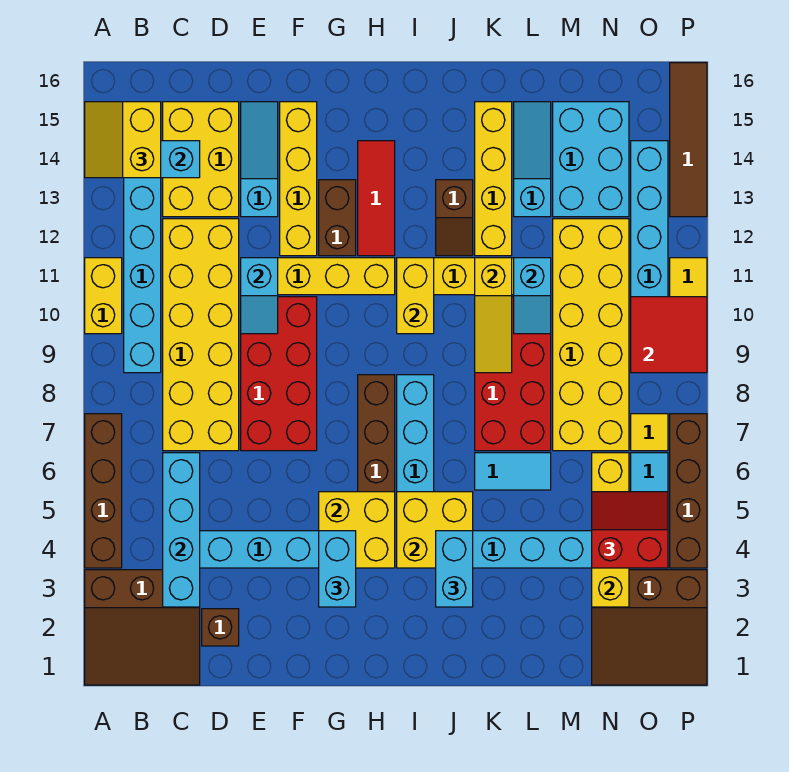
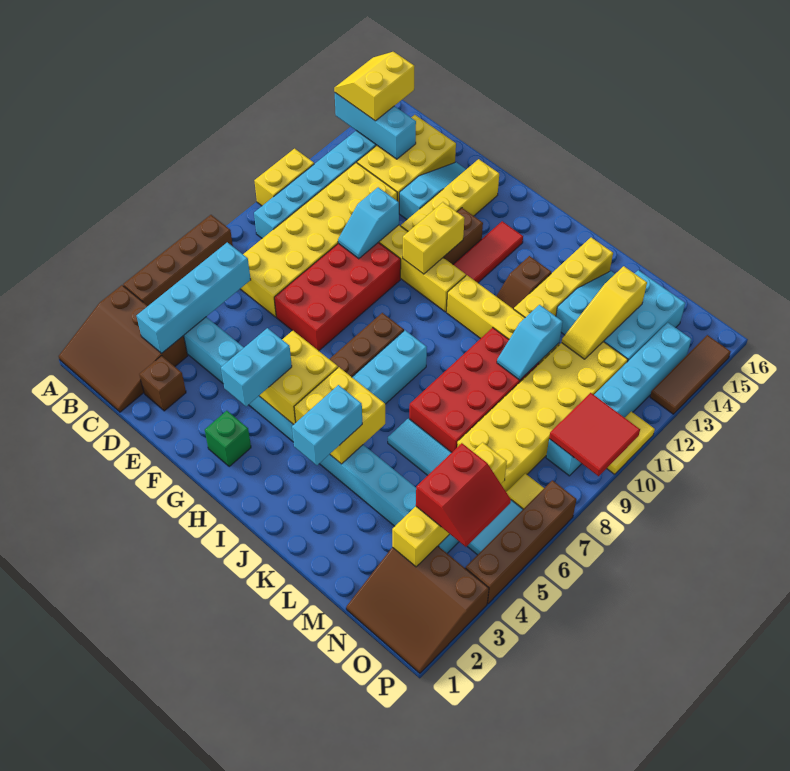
none -> green brick G2 level 1
yellow brick I10:I11 level 2 -> yellow brick G11:G12 level 2
yellow slope K9:K11 level 2 top 11 -> yellow slope M12:M14 level 2 top 14
red slope N4:O5 level 3 top 4 -> red slope N4:O5 level 3 top N
brown tile P13:P16 level 1 -> brown tile P13:P15 level 1

